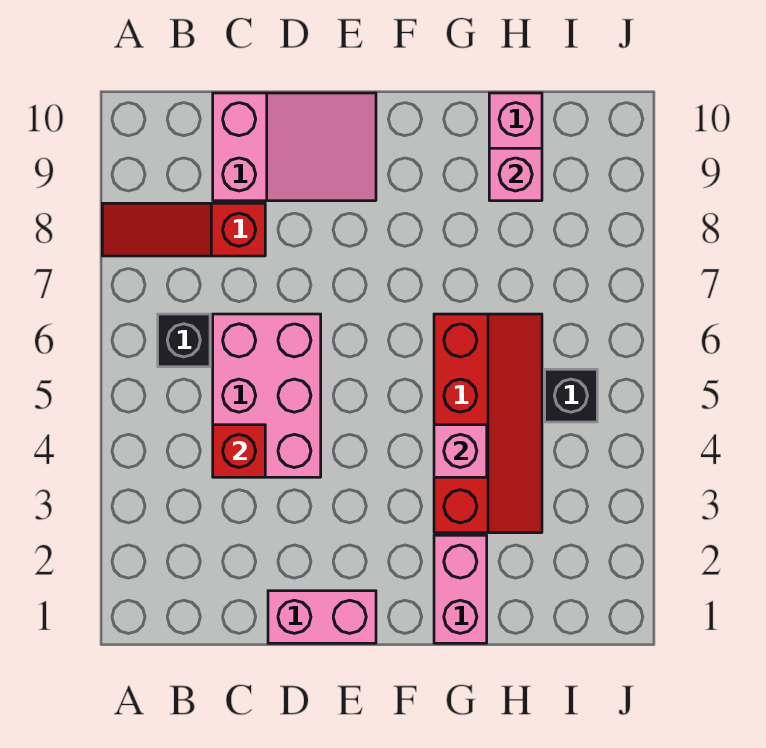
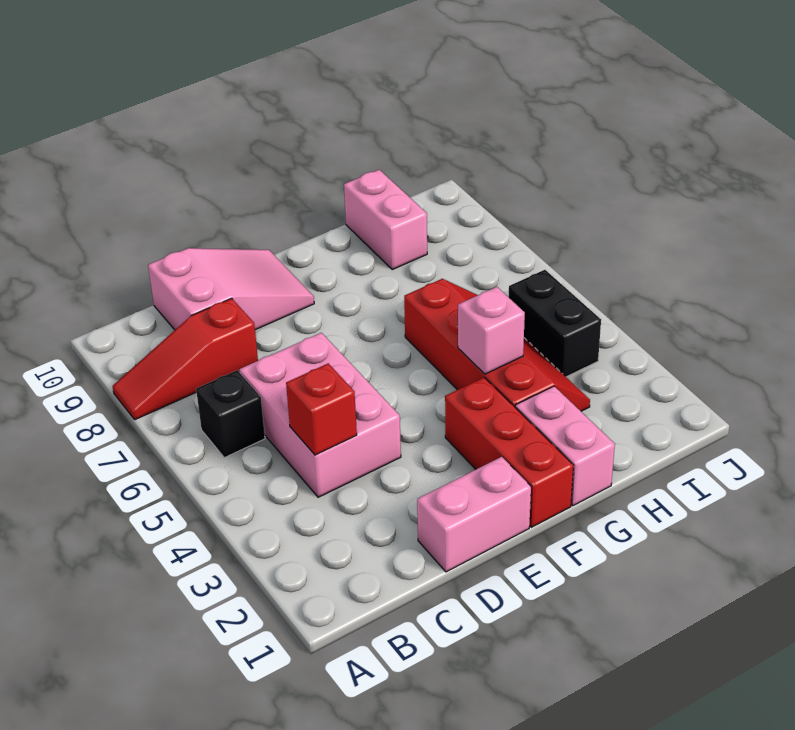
none -> red brick F1:F3 level 1
pink brick H9 level 2 -> none
black brick I5 level 1 -> black brick I4:I5 level 1

